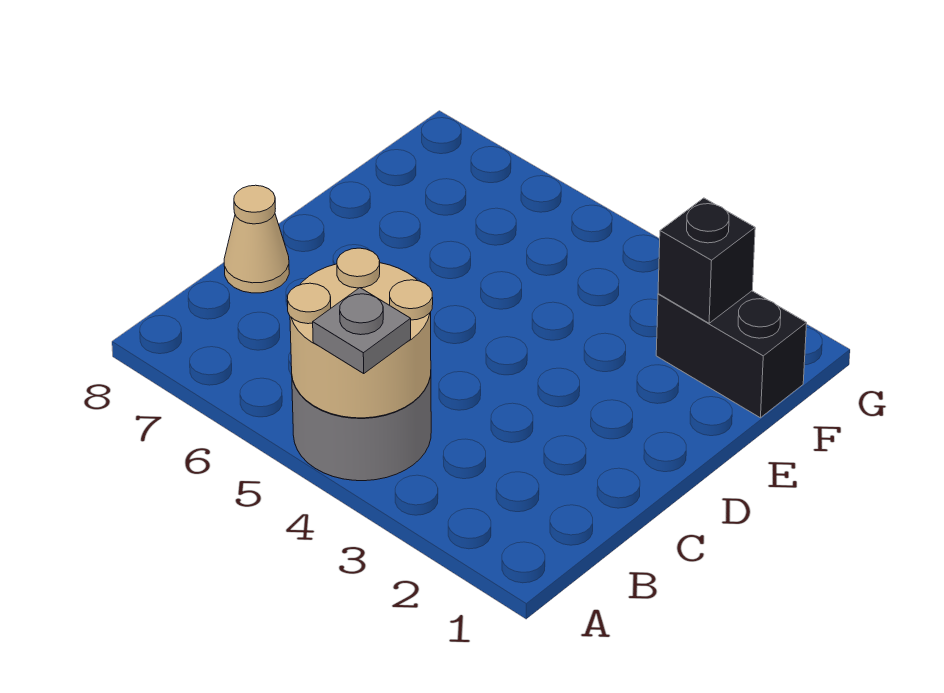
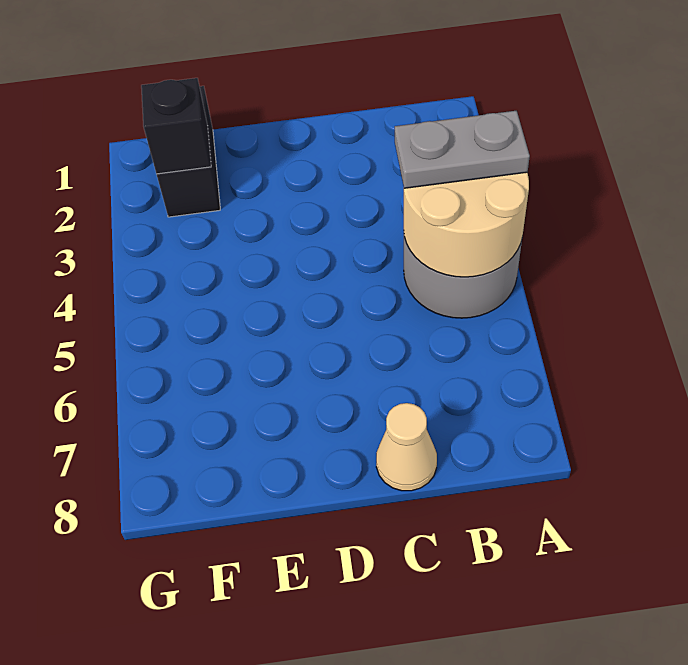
grey plate A4 level 3 -> grey plate A4:B4 level 3

